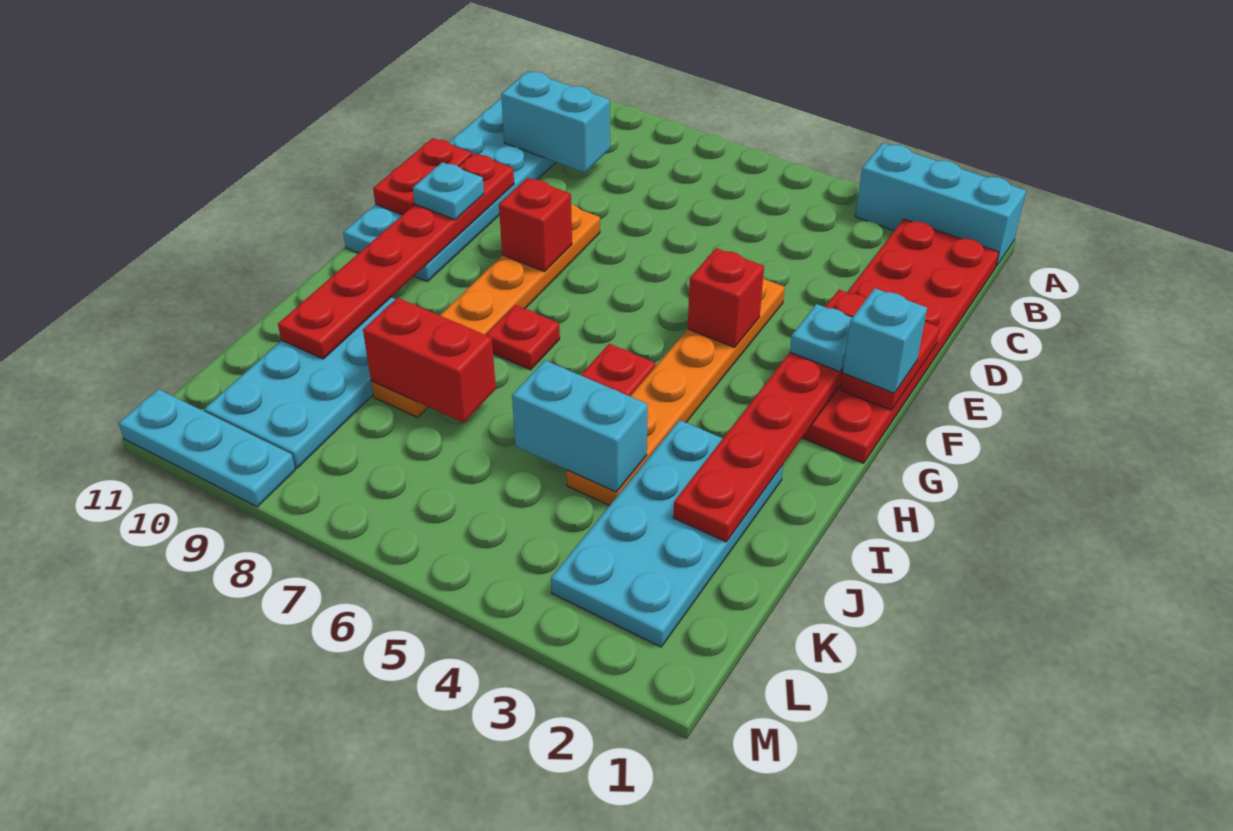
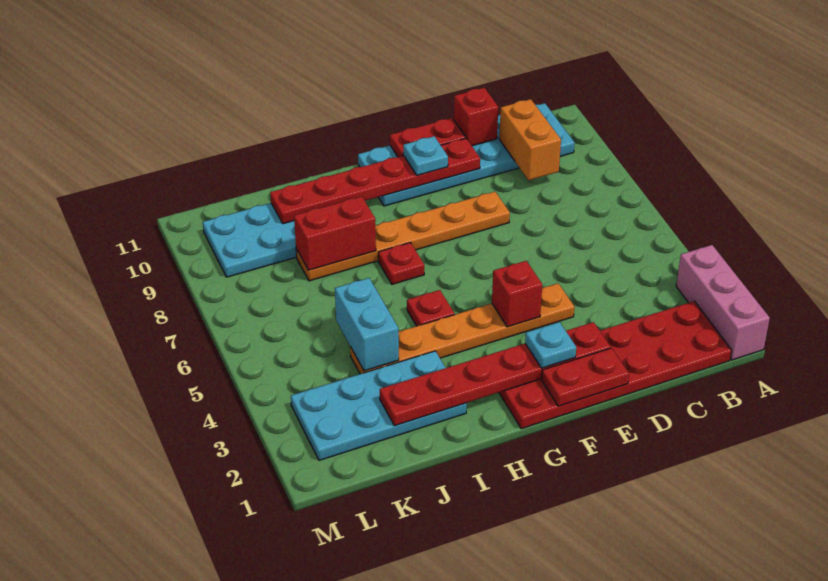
cyan brick A1:A3 level 1 -> pink brick A1:A3 level 1
cyan brick C9:C10 level 2 -> orange brick C9:C10 level 2
cyan brick F1 level 3 -> none
red brick F8 level 2 -> red brick D11 level 2
red brick J7:J8 level 2 -> red brick I8:J8 level 2
cyan plate M9:M11 level 1 -> none

